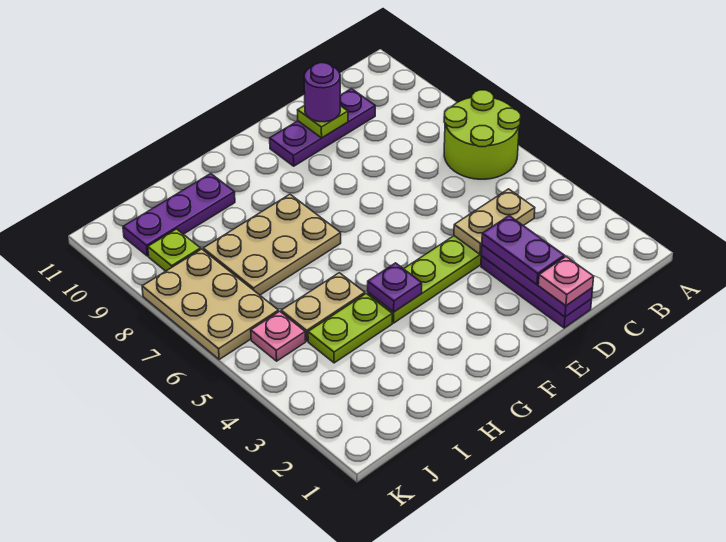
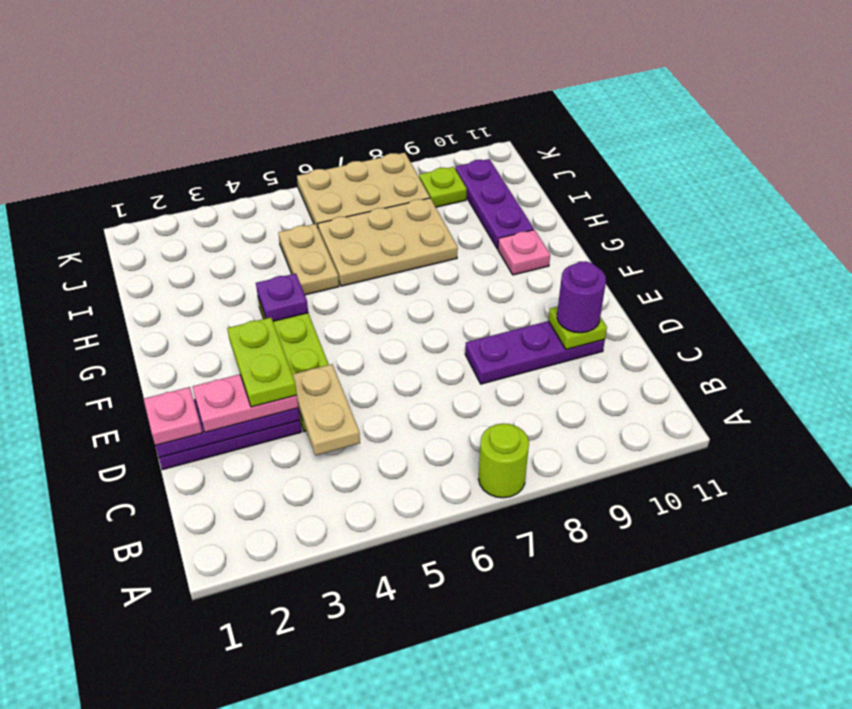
lime round brick A6:B7 level 1 -> lime round brick A7 level 1
purple plate C10:E10 level 1 -> purple plate D8:D10 level 1
purple plate D2:D3 level 3 -> pink plate D2:D3 level 3
tan plate G7:I8 level 1 -> tan plate H6:I8 level 1
lime plate H4:I4 level 1 -> lime plate D3:E3 level 4
pink plate J5 level 1 -> pink plate G10 level 1

